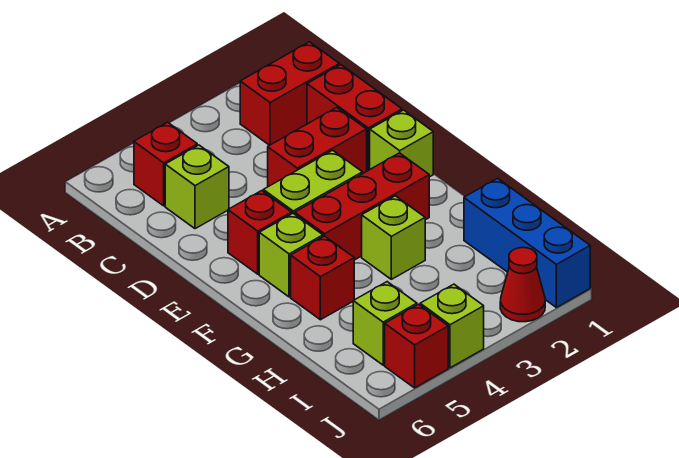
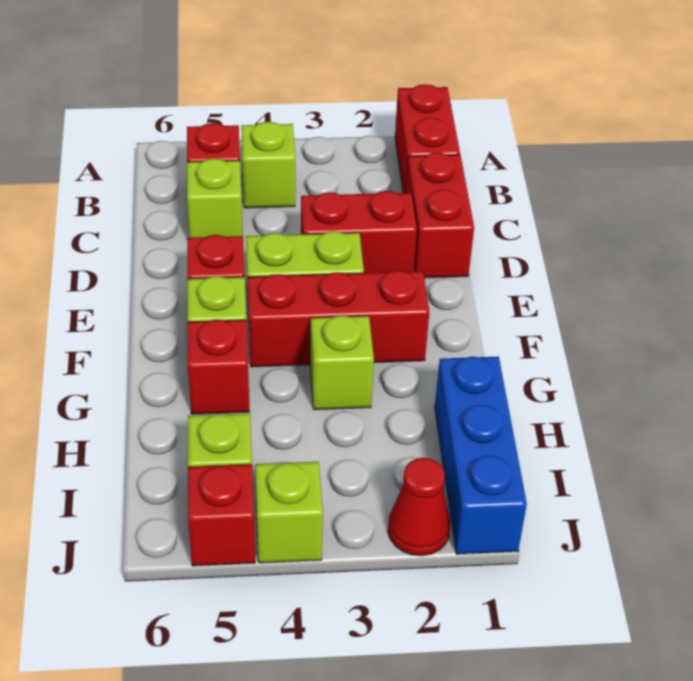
red brick B1:B2 level 1 -> red brick A1:B1 level 1
lime brick E1 level 1 -> lime brick B4 level 1

